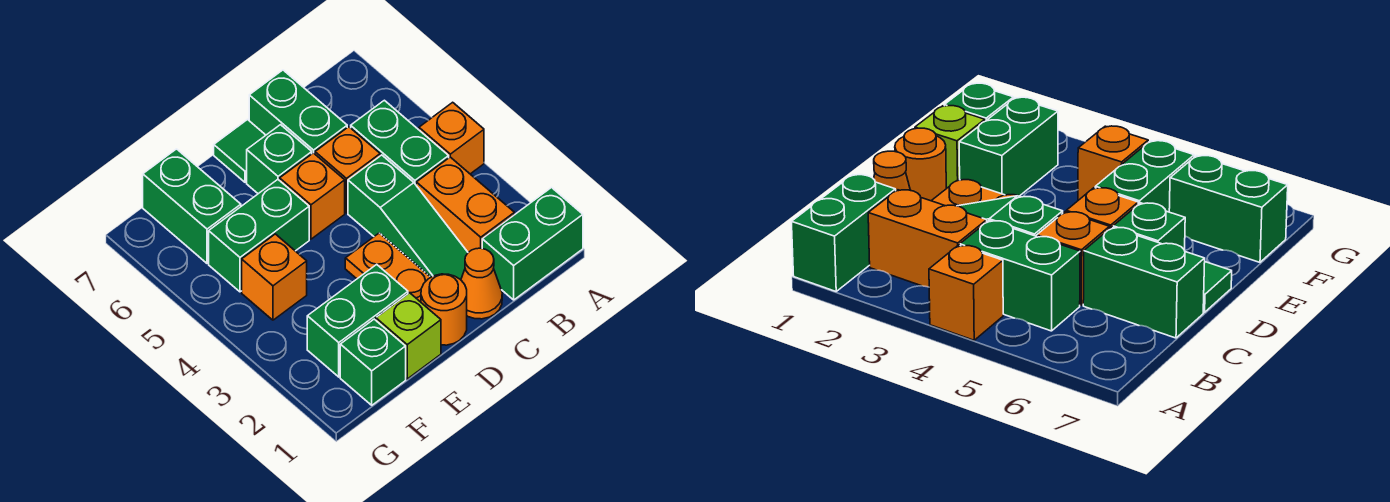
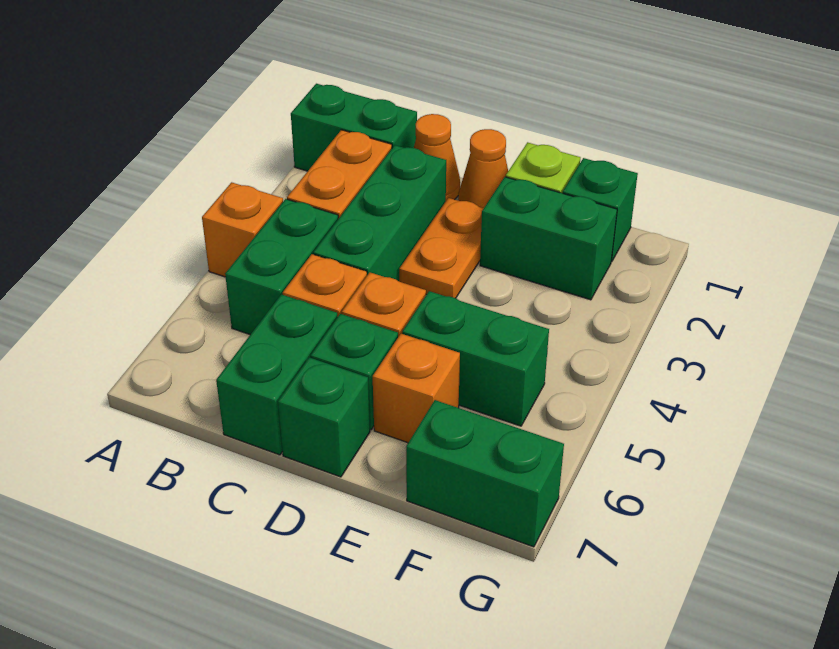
green slope C2:C4 level 1 top 4 -> green brick C2:C4 level 1
orange round brick D1 level 1 -> orange cone D1 level 1
green tile D7 level 1 -> green brick D7 level 1
orange brick F4 level 1 -> orange brick E6 level 1
green brick F6:F7 level 1 -> green brick F7:G7 level 1

